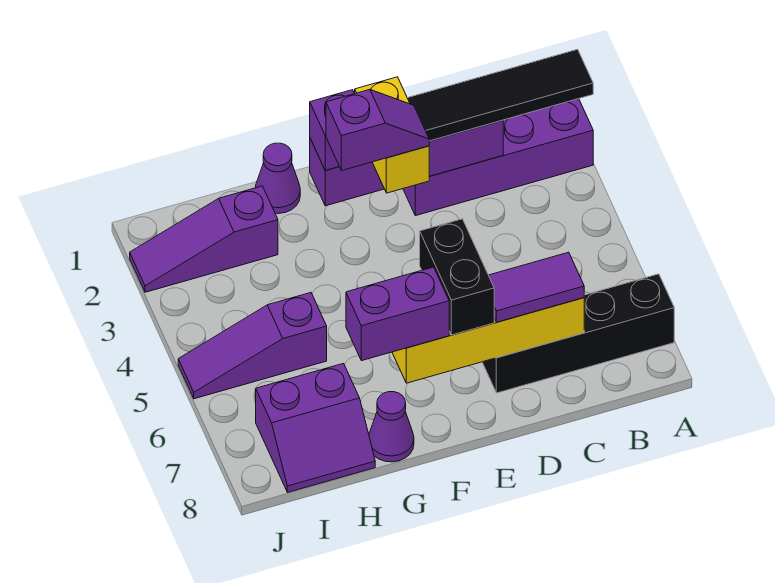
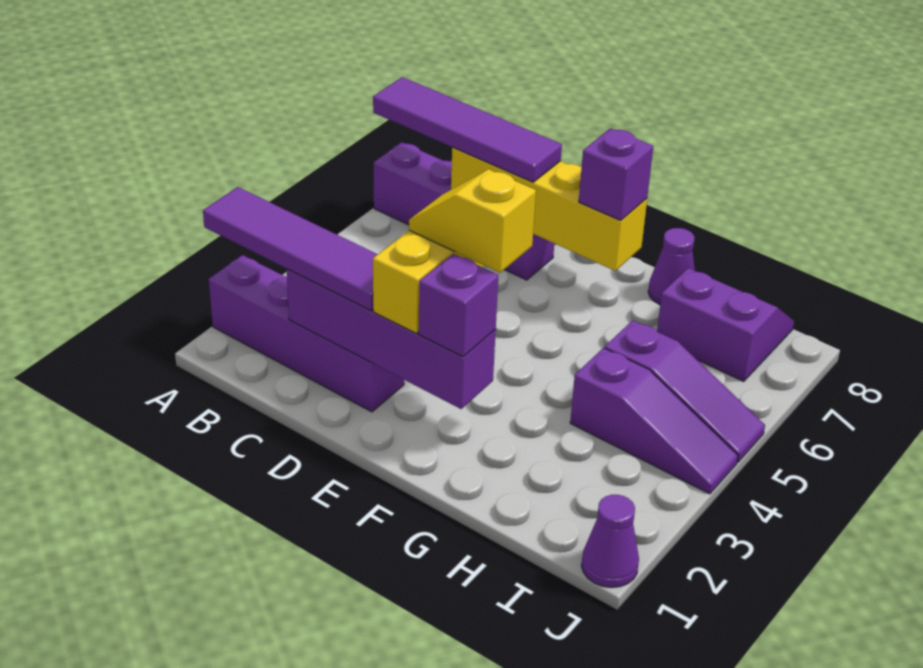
black tile A2:D2 level 3 -> purple tile A2:D2 level 3
black brick A7:D7 level 1 -> purple brick A7:D7 level 1
purple tile C7:D7 level 3 -> purple tile A7:D7 level 3
purple slope E3:F3 level 4 top F -> yellow slope E3:F3 level 4 top F
black brick E6:E7 level 3 -> none
purple brick F7:G7 level 3 -> purple brick F7 level 3
purple cone G1 level 1 -> purple cone J1 level 1
purple slope H2:J2 level 1 top H -> purple slope H4:J4 level 1 top H

